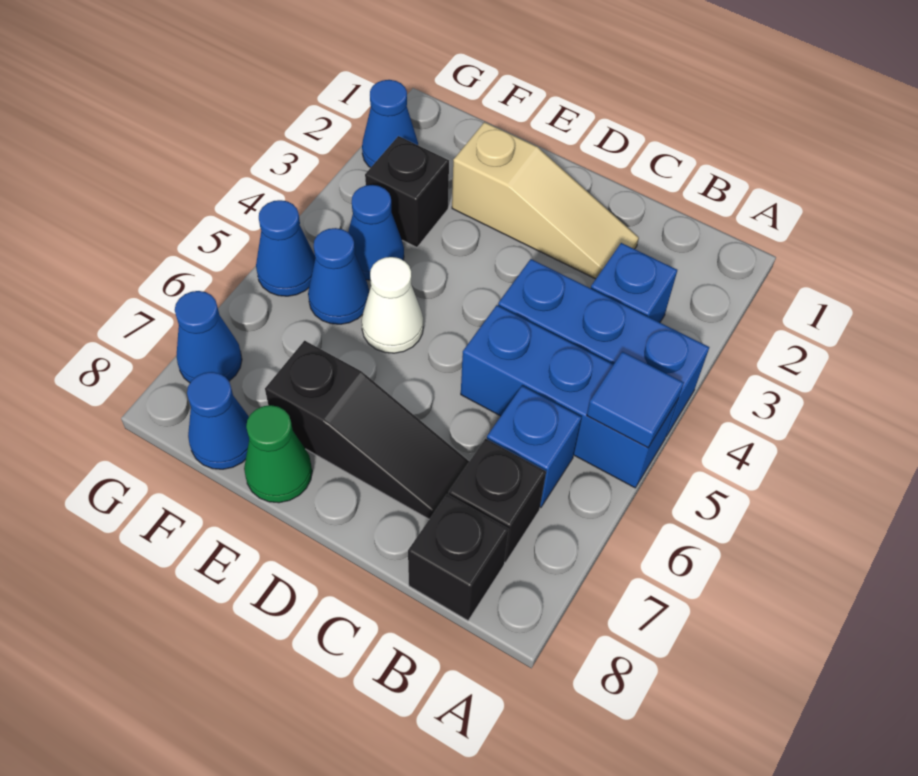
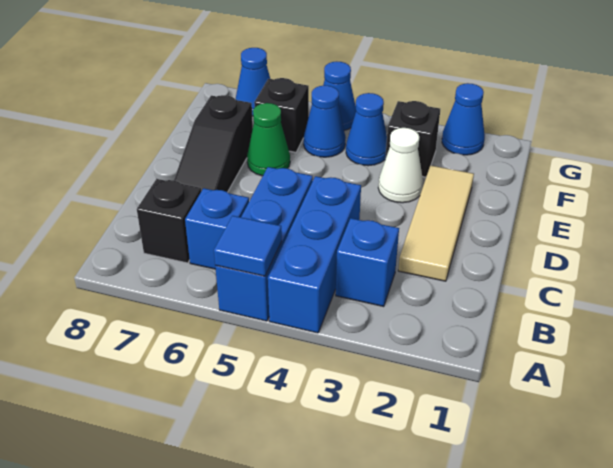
black brick B8 level 1 -> black brick F6 level 1
tan slope C2:E2 level 1 top E -> tan tile C2:E2 level 1
white cone E5 level 1 -> white cone E3 level 1
green cone E8 level 1 -> green cone E6 level 1
blue cone F8 level 1 -> none

